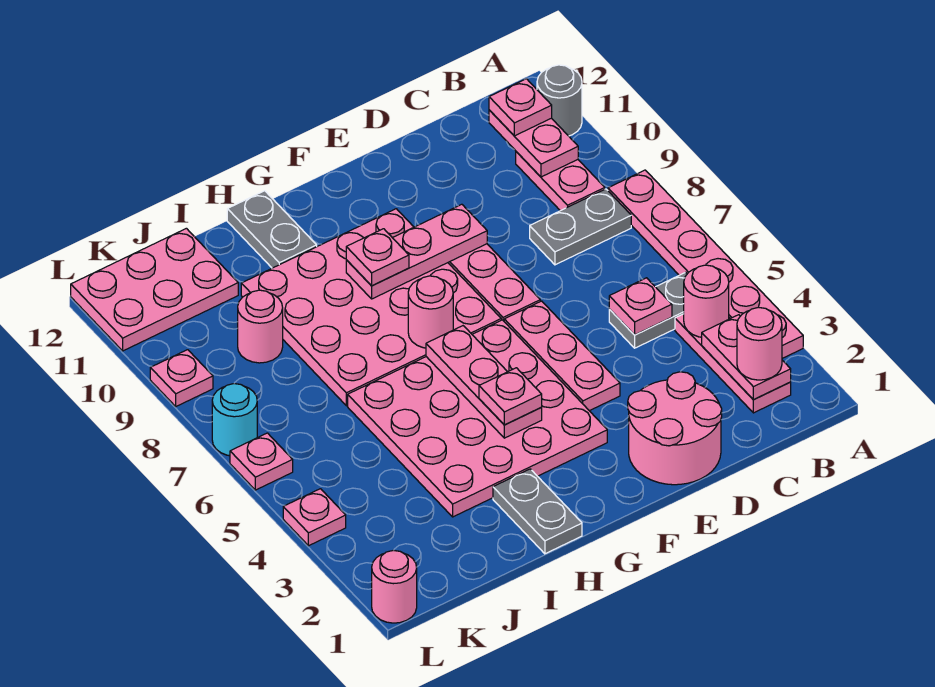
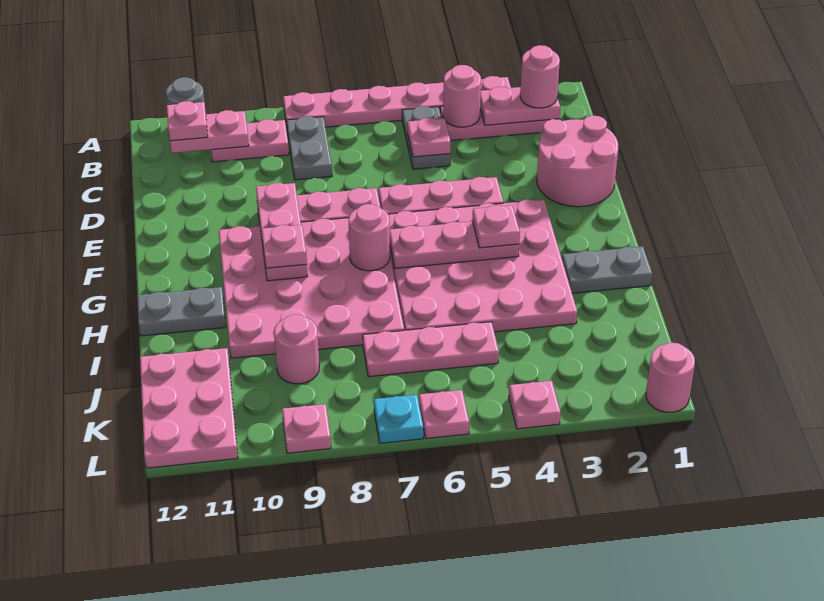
none -> pink plate J5:J7 level 1
cyan round brick L7 level 1 -> cyan plate L7 level 1

